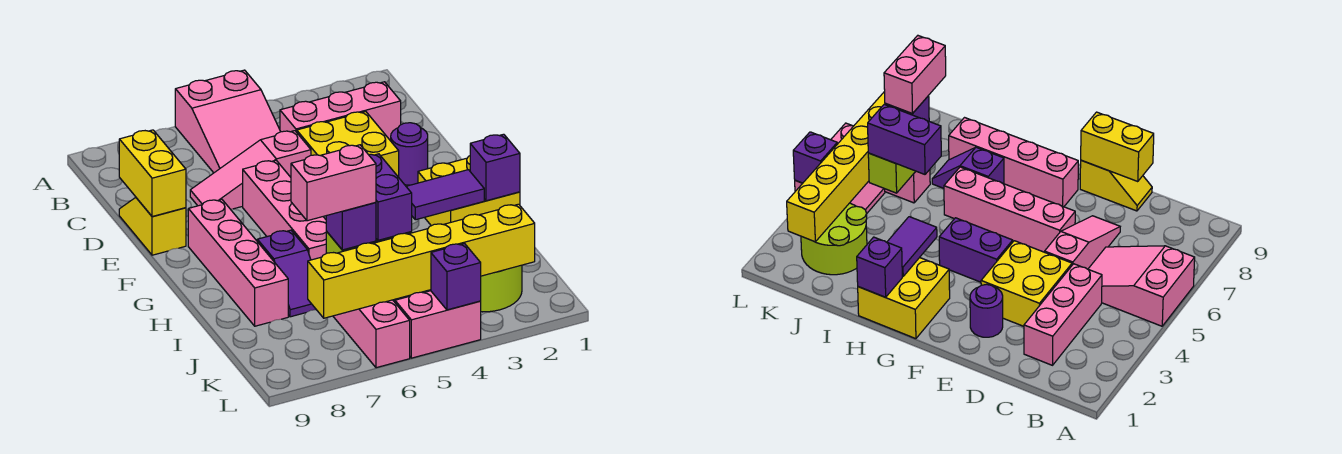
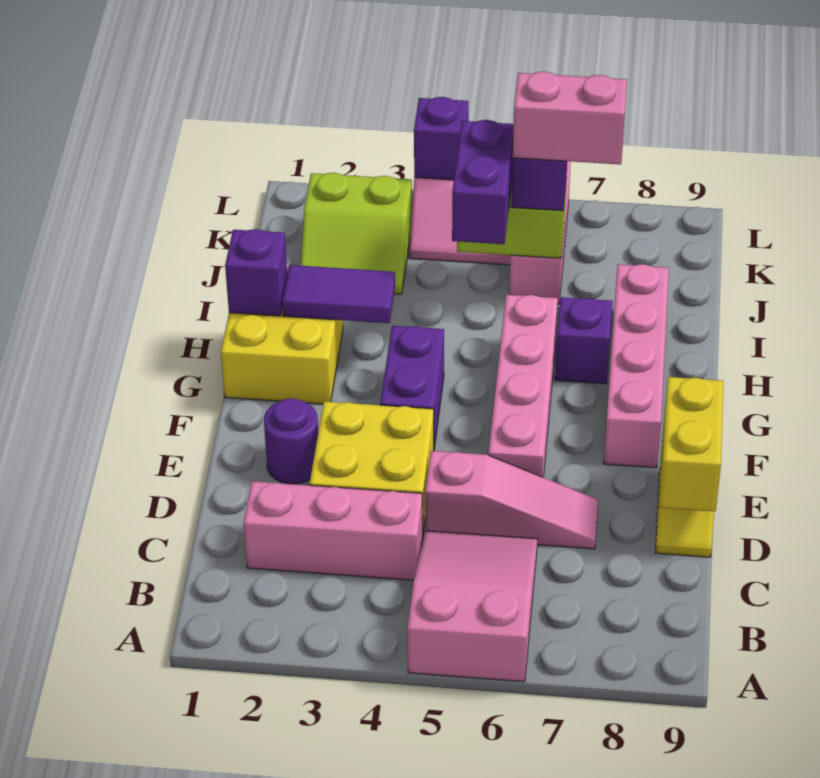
lime round brick J2:K3 level 1 -> lime slope J2:K3 level 1 top K
yellow brick K2:K7 level 2 -> none

